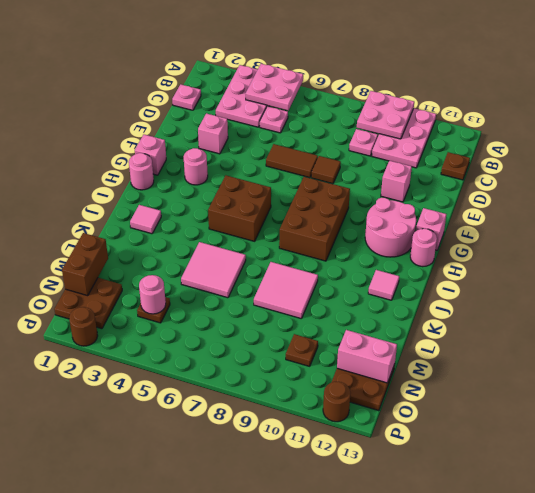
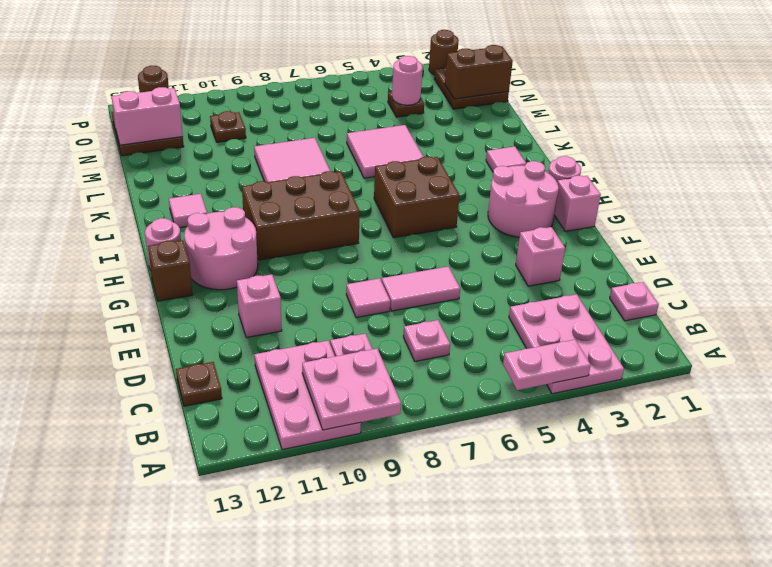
pink plate A4:B5 level 2 -> pink plate A4:A5 level 2
pink plate C5 level 1 -> pink plate C7 level 1
brown tile E6:E7 level 1 -> pink tile E6:E7 level 1
brown tile E8 level 1 -> pink tile E8 level 1
pink round brick G3 level 1 -> pink round brick G2:H3 level 1
brown brick G8:I9 level 1 -> brown brick H8:I10 level 1
pink brick G13 level 1 -> brown brick G13 level 1
brown brick M1:N1 level 2 -> brown brick N1:N2 level 2

